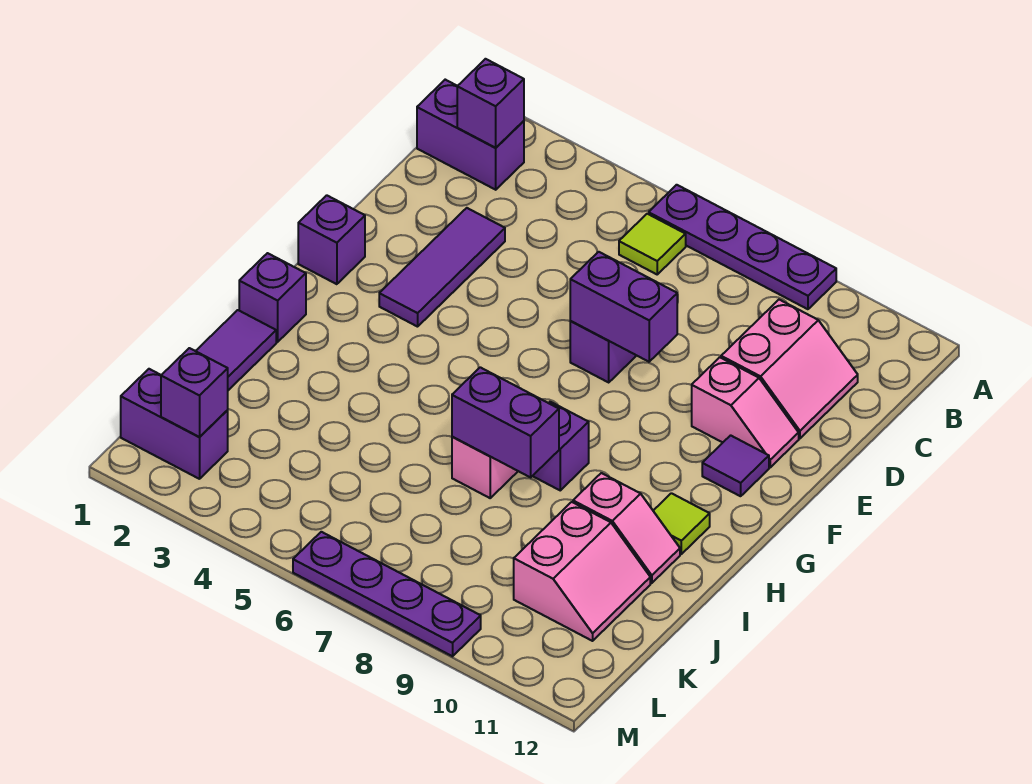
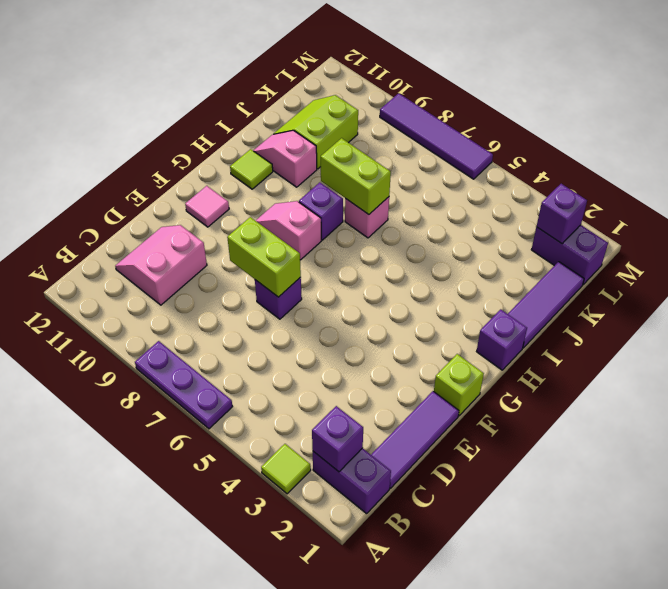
purple plate A6:A9 level 1 -> purple plate A6:A8 level 1
lime tile B6 level 1 -> lime tile A3 level 1
purple tile D3:F3 level 1 -> purple tile C1:E1 level 1
purple brick E7:E8 level 2 -> lime brick E7:E8 level 2
pink slope E10:E11 level 1 top 10 -> pink slope G8:G9 level 1 top 8
purple brick F1 level 1 -> lime brick F1 level 1
purple tile F11 level 1 -> pink tile F11 level 1
purple brick I7:I8 level 2 -> lime brick I7:I8 level 2
pink slope J10:K11 level 1 top 10 -> lime slope J10:K11 level 1 top 10
purple plate M6:M9 level 1 -> purple tile M6:M9 level 1

